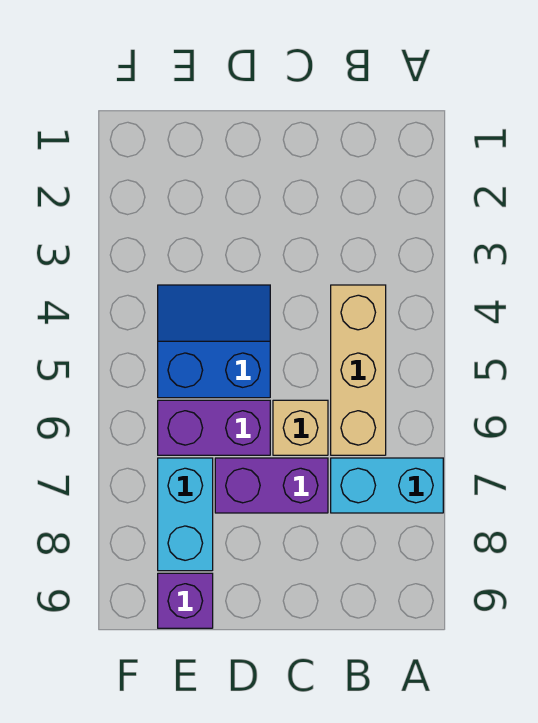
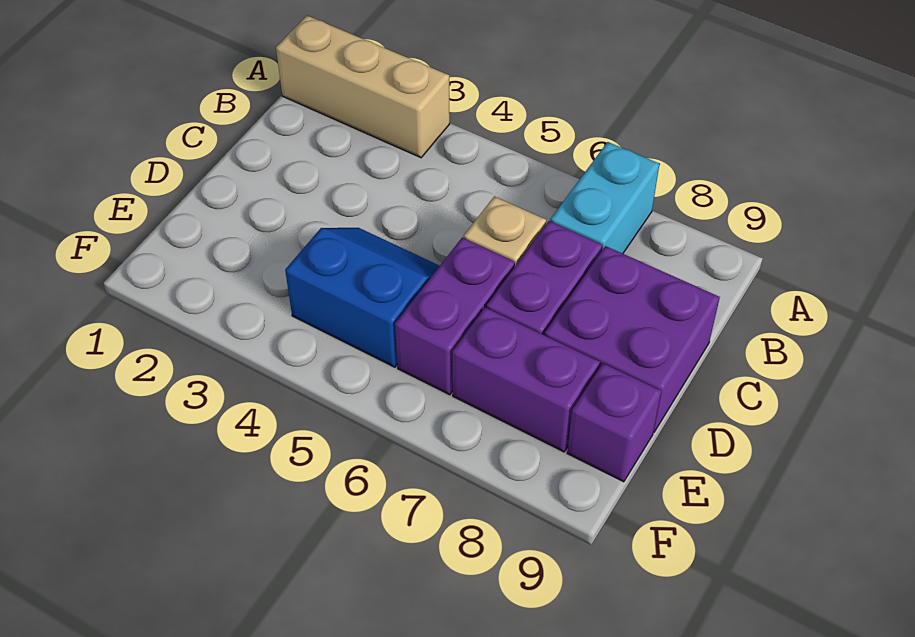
tan brick B4:B6 level 1 -> tan brick A1:A3 level 1
none -> purple brick C8:D9 level 1
blue slope D4:E5 level 1 top 5 -> blue slope D4:E5 level 1 top E
cyan brick E7:E8 level 1 -> purple brick E7:E8 level 1

